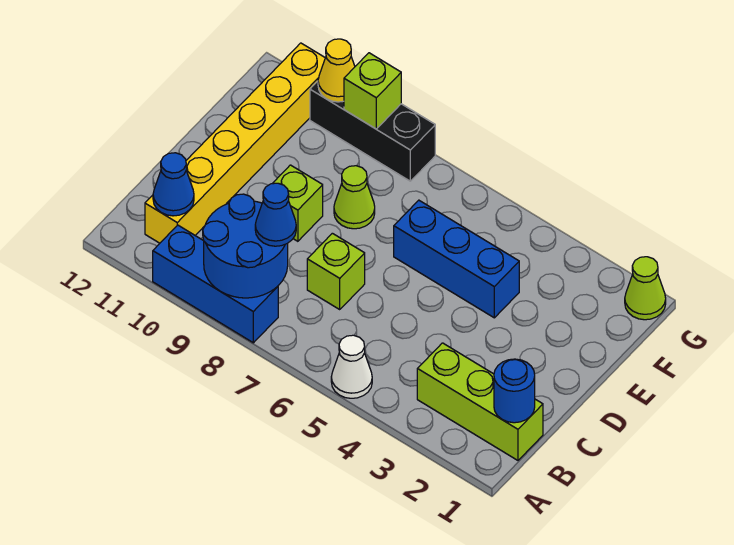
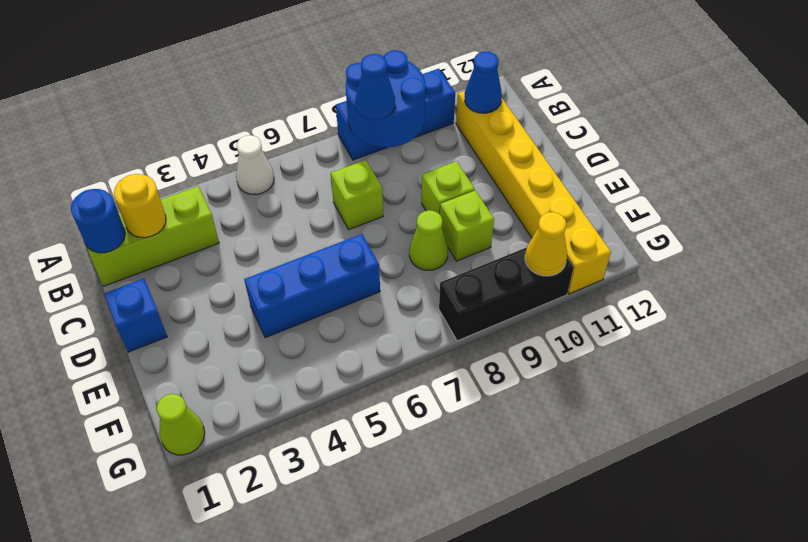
none -> yellow round brick B2 level 2
none -> blue brick D1 level 1
lime brick G9 level 2 -> lime brick E9 level 1

